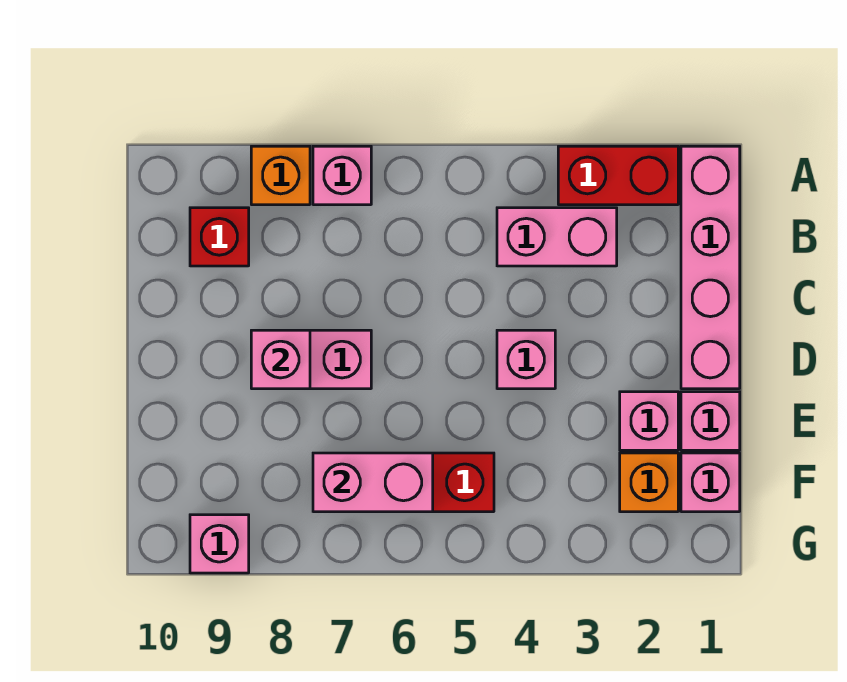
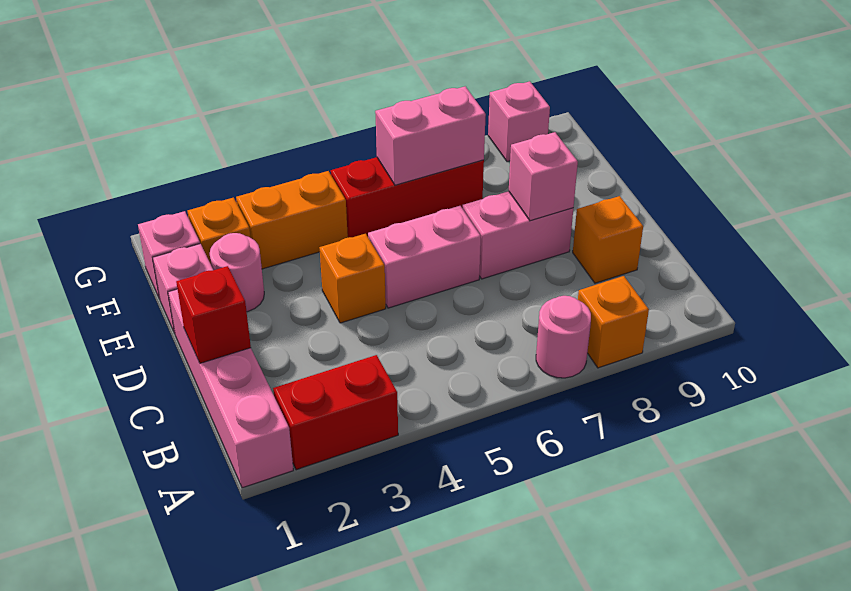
pink brick A7 level 1 -> pink round brick A7 level 1
pink brick B3:B4 level 1 -> pink brick D5:D6 level 1
red brick B9 level 1 -> red brick C1 level 2
none -> orange brick C9 level 1
pink brick D4 level 1 -> orange brick D4 level 1
pink brick E2 level 1 -> pink round brick E2 level 1
none -> orange brick F3:F4 level 1

